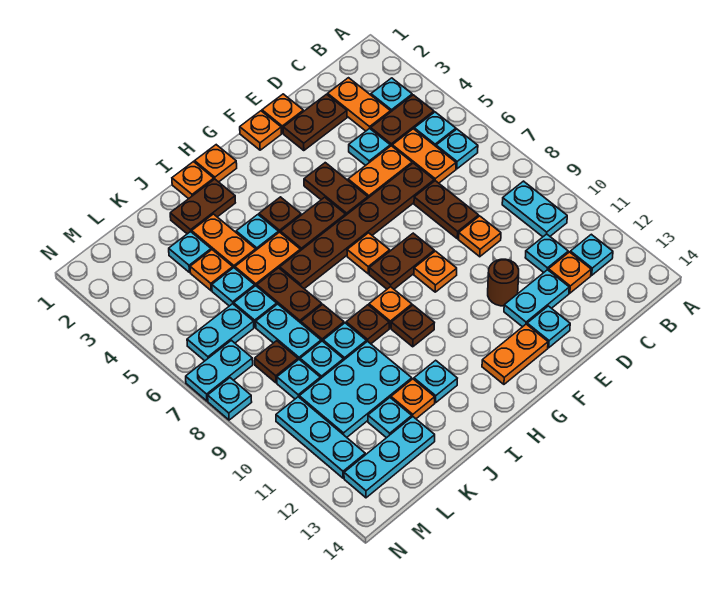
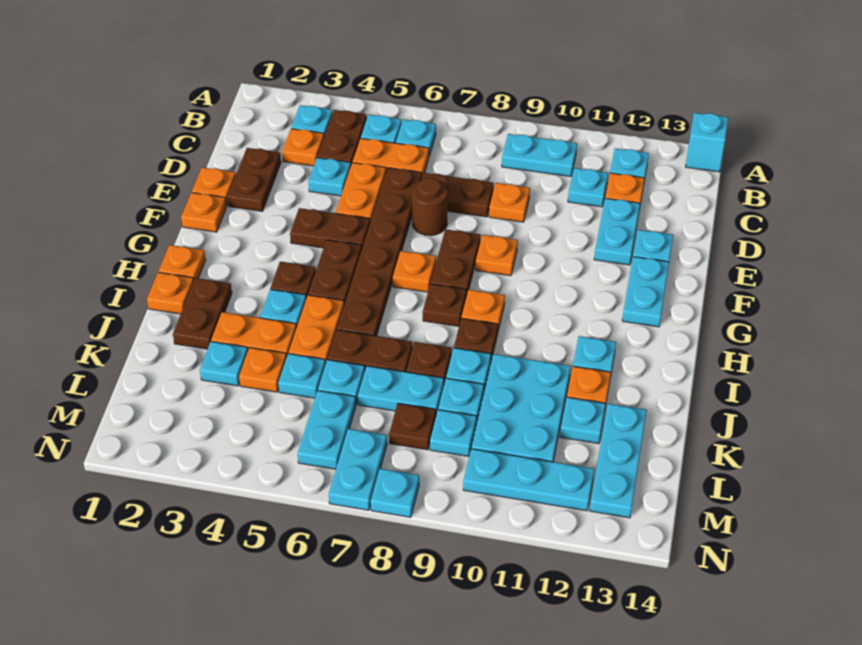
none -> cyan brick A14 level 1
orange plate C2:C3 level 1 -> orange plate C3 level 1
brown round brick E11 level 1 -> brown round brick E7 level 1
orange plate F13:G13 level 1 -> cyan plate F13:G13 level 1
brown plate H10 level 1 -> brown plate H8 level 1

